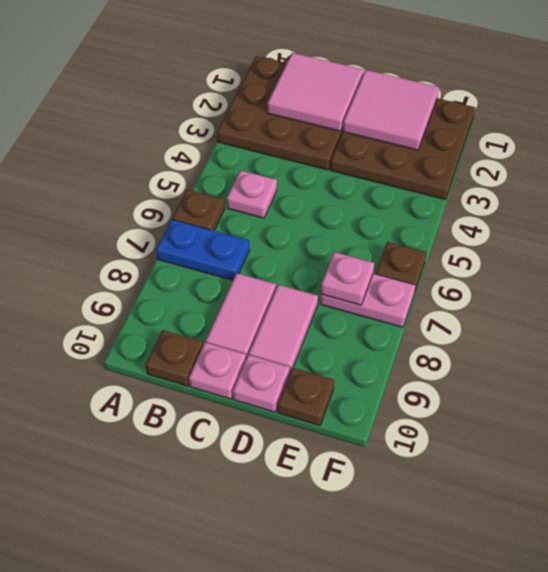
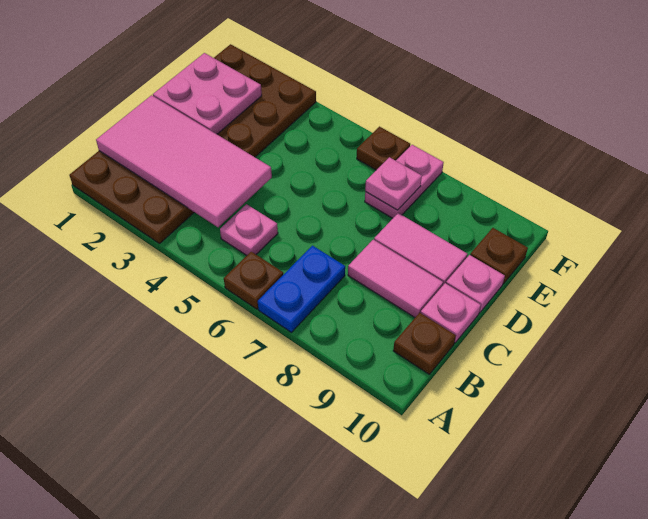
pink tile B1:C2 level 2 -> pink tile B1:C4 level 2
pink tile D1:E2 level 2 -> pink plate D1:E2 level 2

